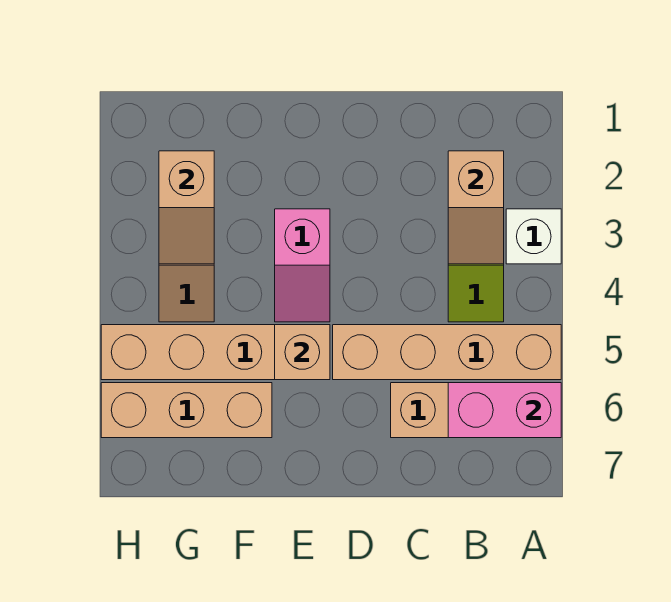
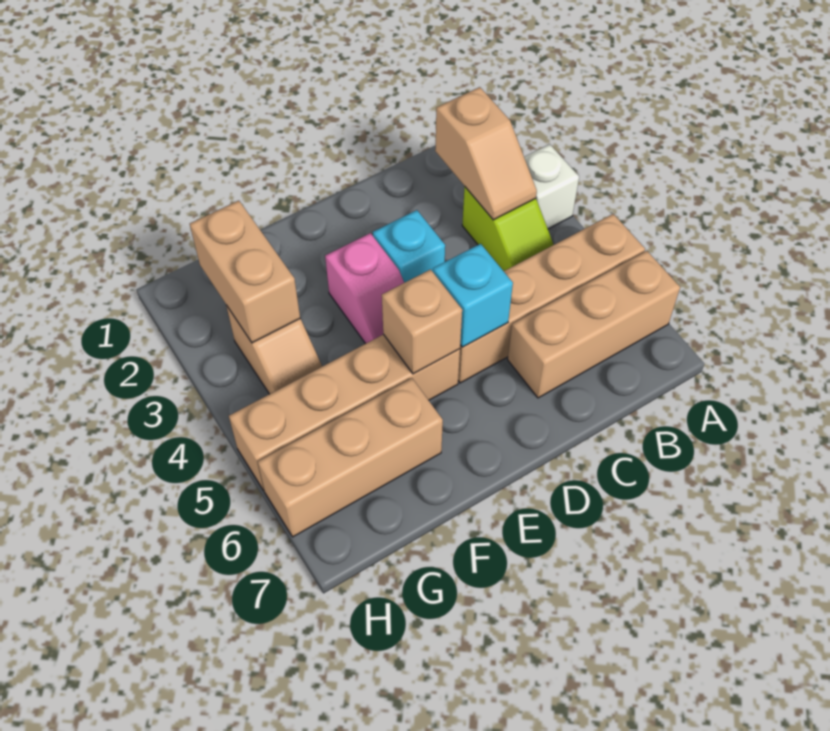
pink brick A6:B6 level 2 -> none
none -> cyan brick D3 level 1
none -> cyan brick D5 level 2
tan slope G2:G3 level 2 top 2 -> tan brick G2:G3 level 2

